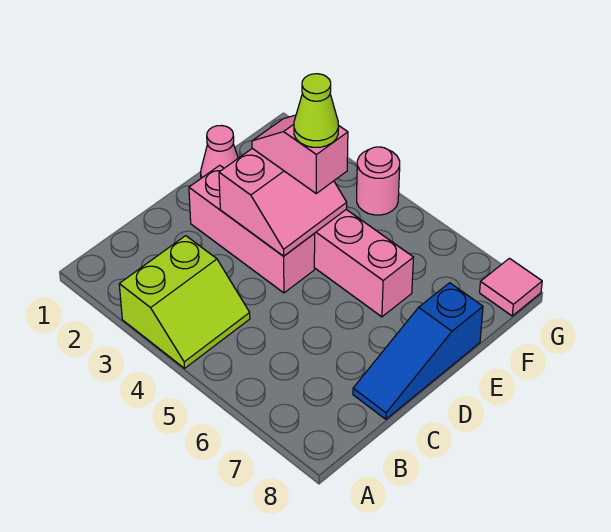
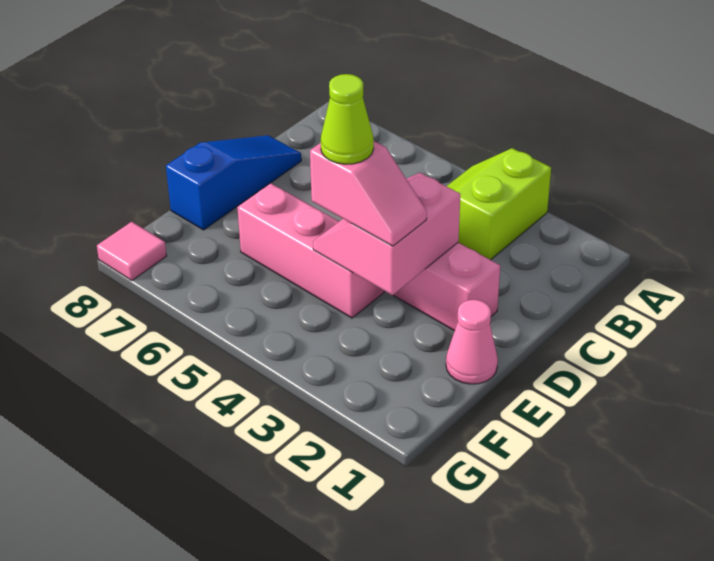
pink round brick G4 level 1 -> none

